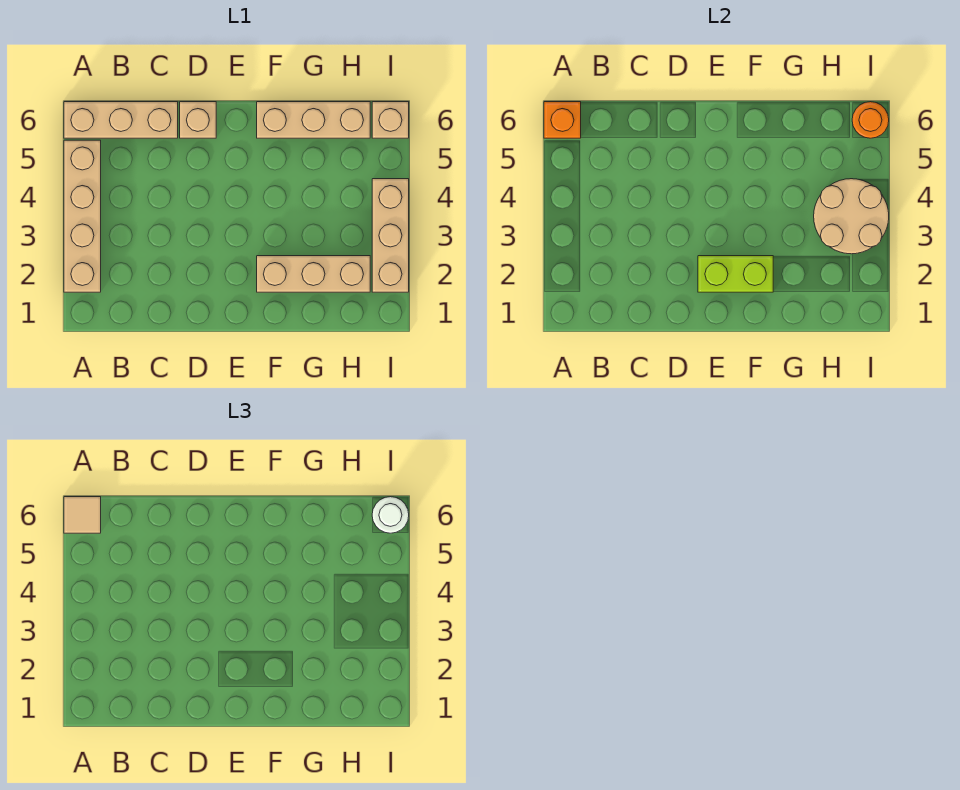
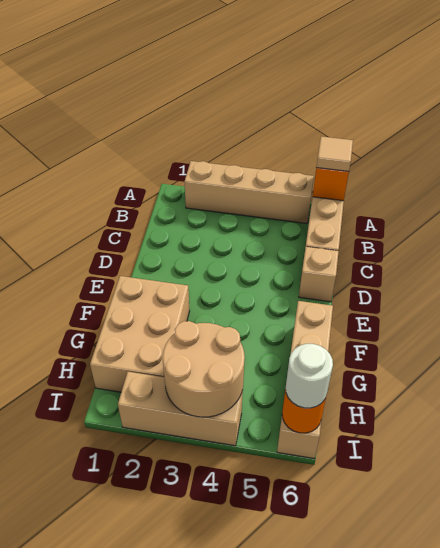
lime brick E2:F2 level 2 -> none
tan brick F2:H2 level 1 -> tan brick F1:H2 level 1

